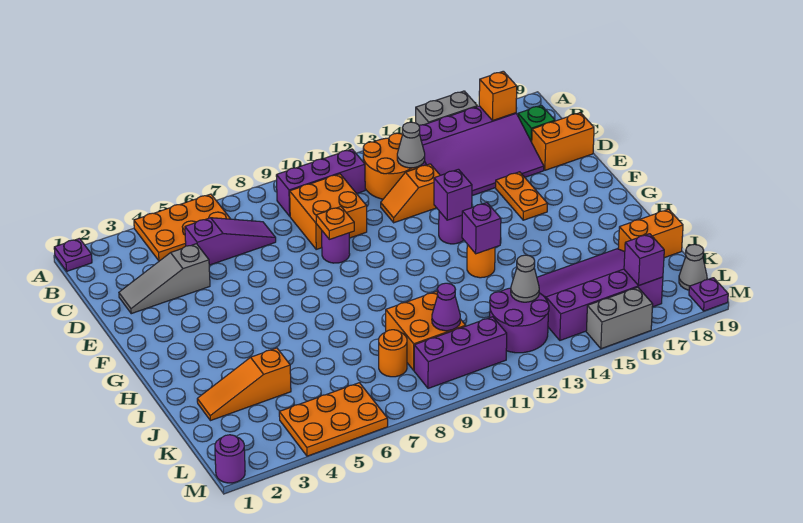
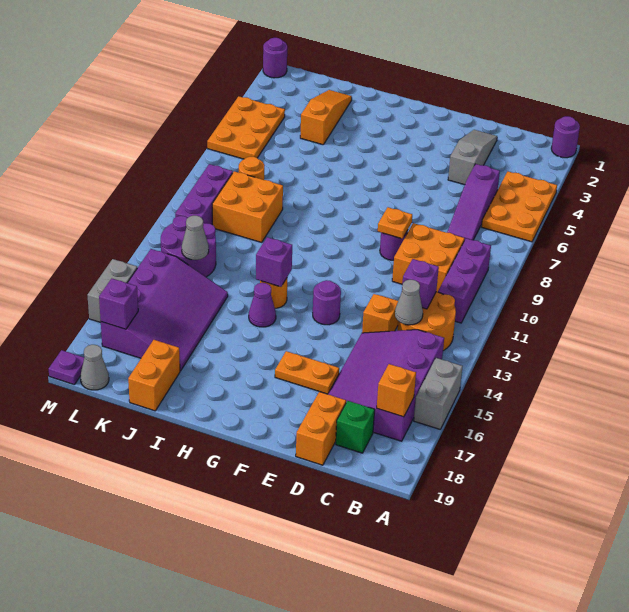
purple plate A1 level 1 -> purple round brick A1 level 1
purple brick F13 level 2 -> purple brick C12 level 2
purple cone K10 level 2 -> purple cone H14 level 1

